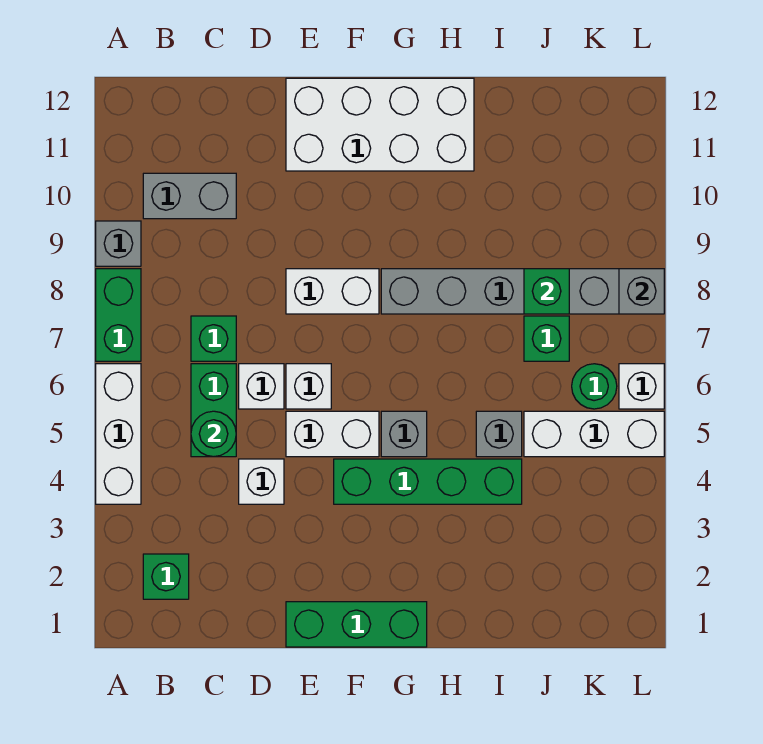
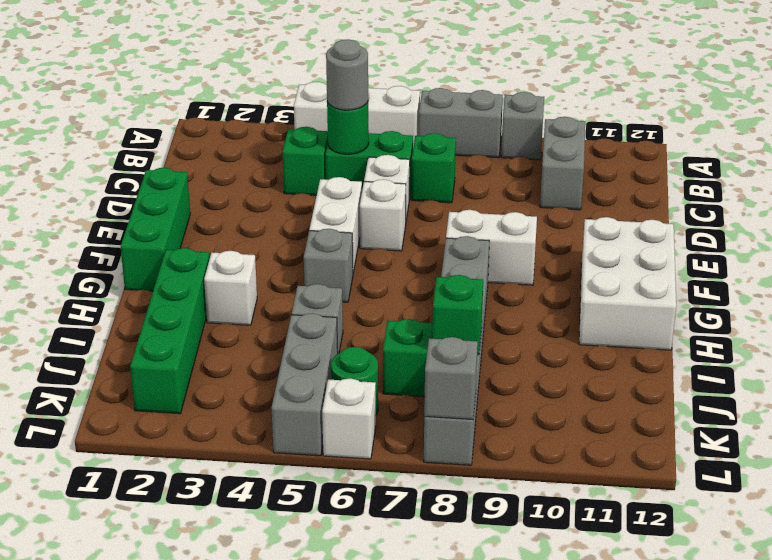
green brick A7:A8 level 1 -> grey brick A7:A8 level 1
green brick B2 level 1 -> green brick C4 level 1
none -> grey round brick C5 level 3
white brick D4 level 1 -> white brick H3 level 1
white brick E8:F8 level 1 -> white brick F8:F9 level 1
white brick E11:H12 level 1 -> white brick F11:H12 level 1
green brick F4:I4 level 1 -> green brick H2:K2 level 1
white brick J5:L5 level 1 -> grey brick J5:L5 level 1

